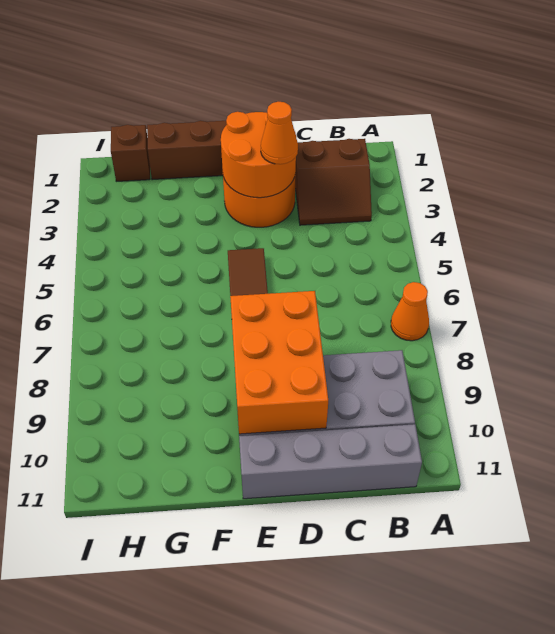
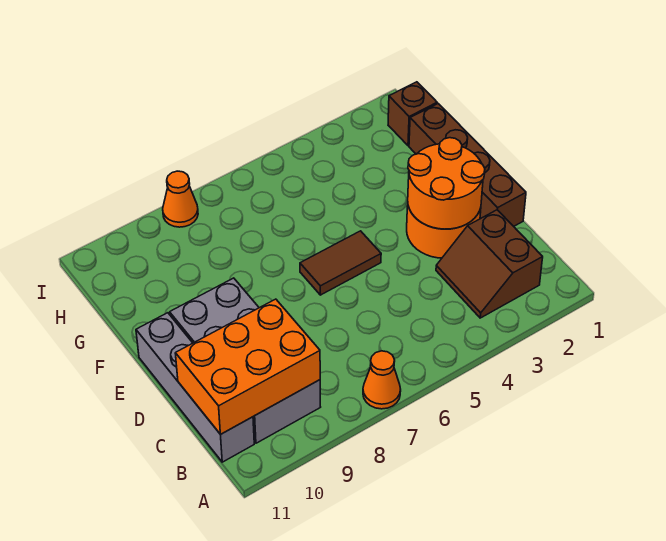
orange cone D3 level 3 -> orange cone I8 level 1
orange brick D8:E10 level 2 -> orange brick B9:C11 level 2

